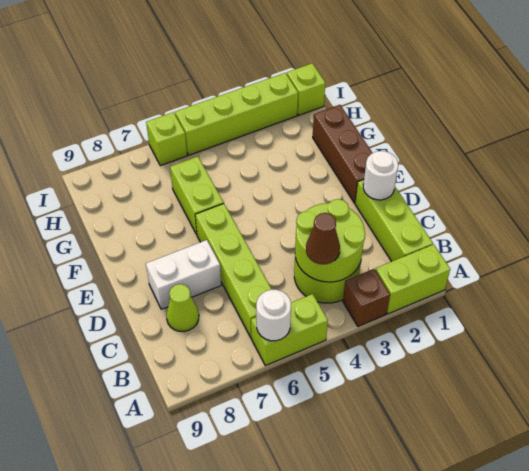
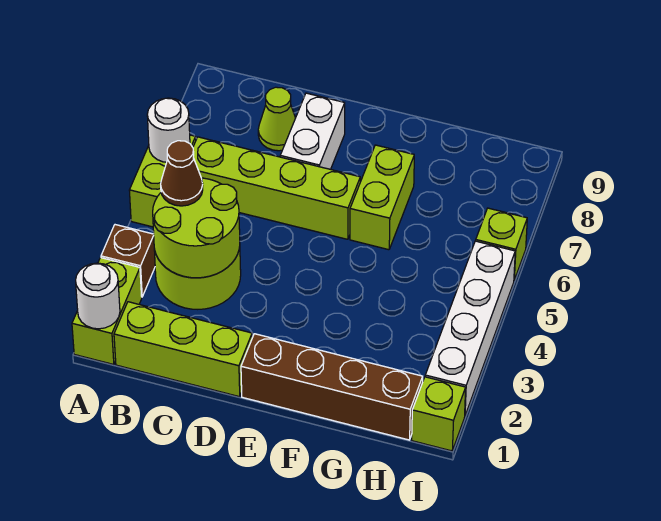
white round brick D1 level 2 -> white round brick A1 level 2
brown brick E1:G1 level 1 -> brown brick E1:H1 level 1
lime brick F6:G6 level 1 -> lime brick F6:F7 level 1
lime brick I2:I5 level 1 -> white brick I2:I5 level 1

